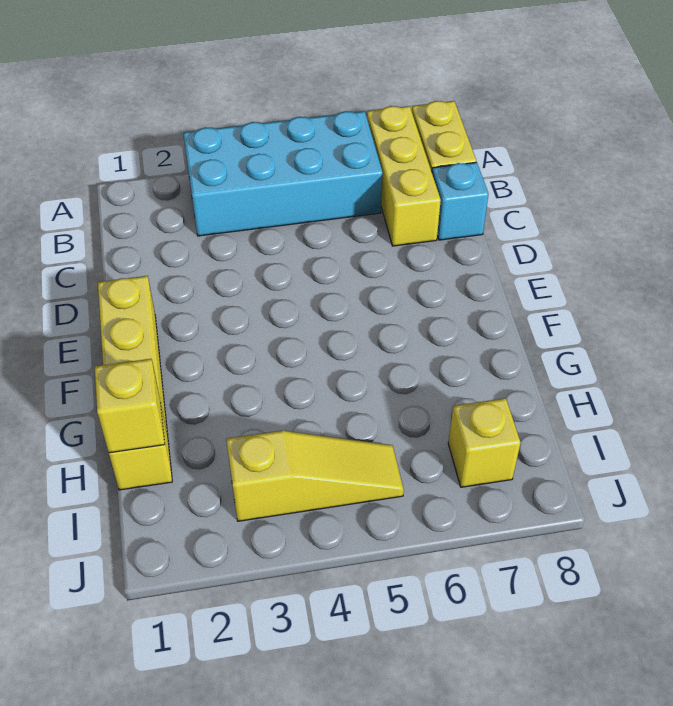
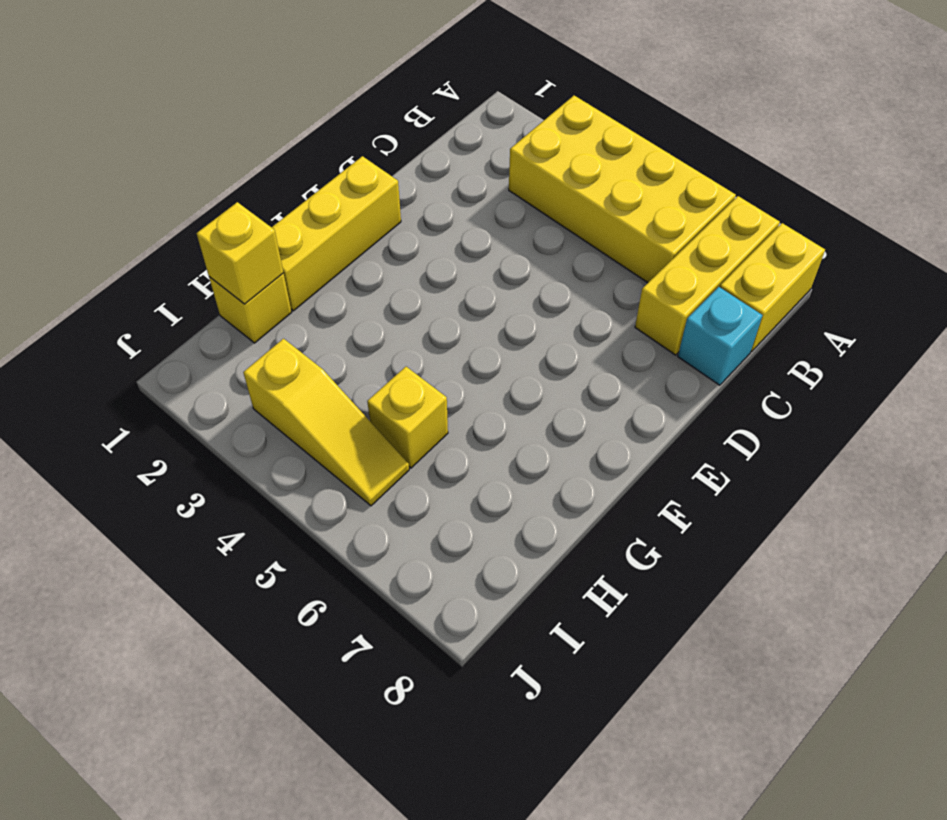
cyan brick A3:B6 level 1 -> yellow brick A3:B6 level 1
yellow brick I7 level 1 -> yellow brick H5 level 1

